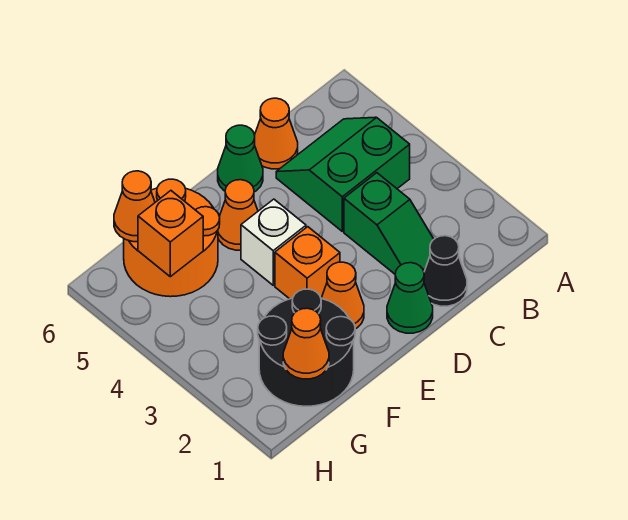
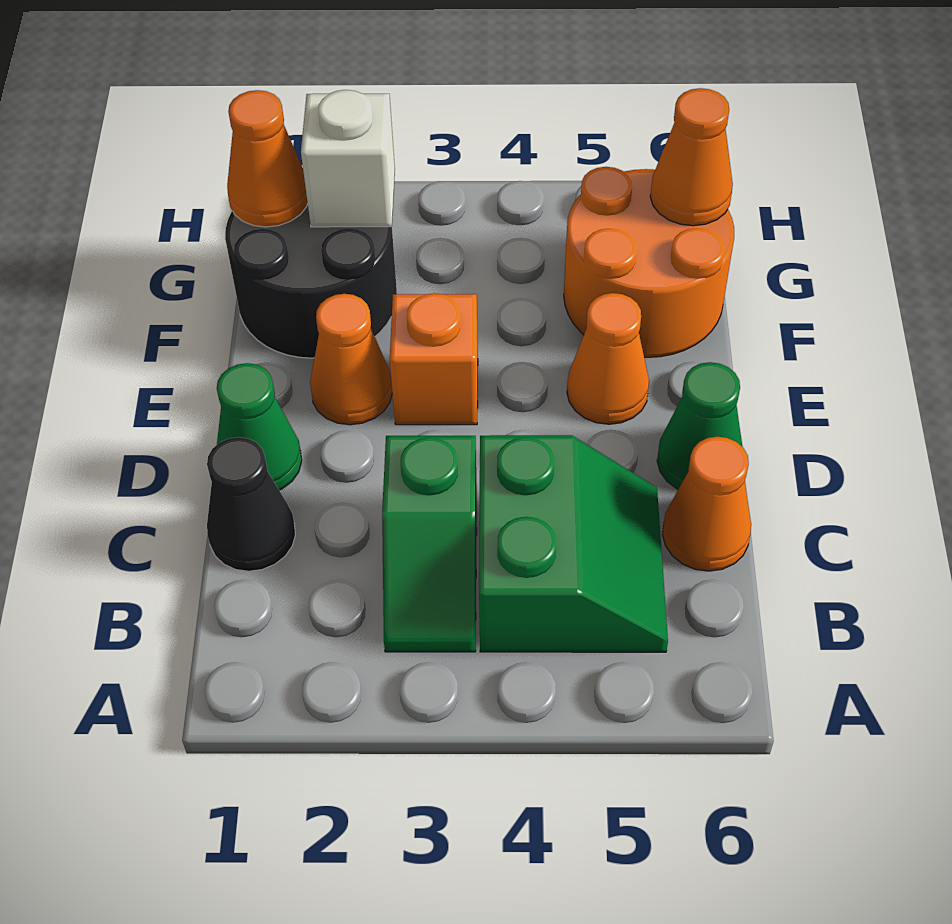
green slope C2:C3 level 1 top 3 -> green slope B3:C3 level 1 top C
white brick E4 level 1 -> white brick G2 level 2
orange brick G5 level 2 -> none

